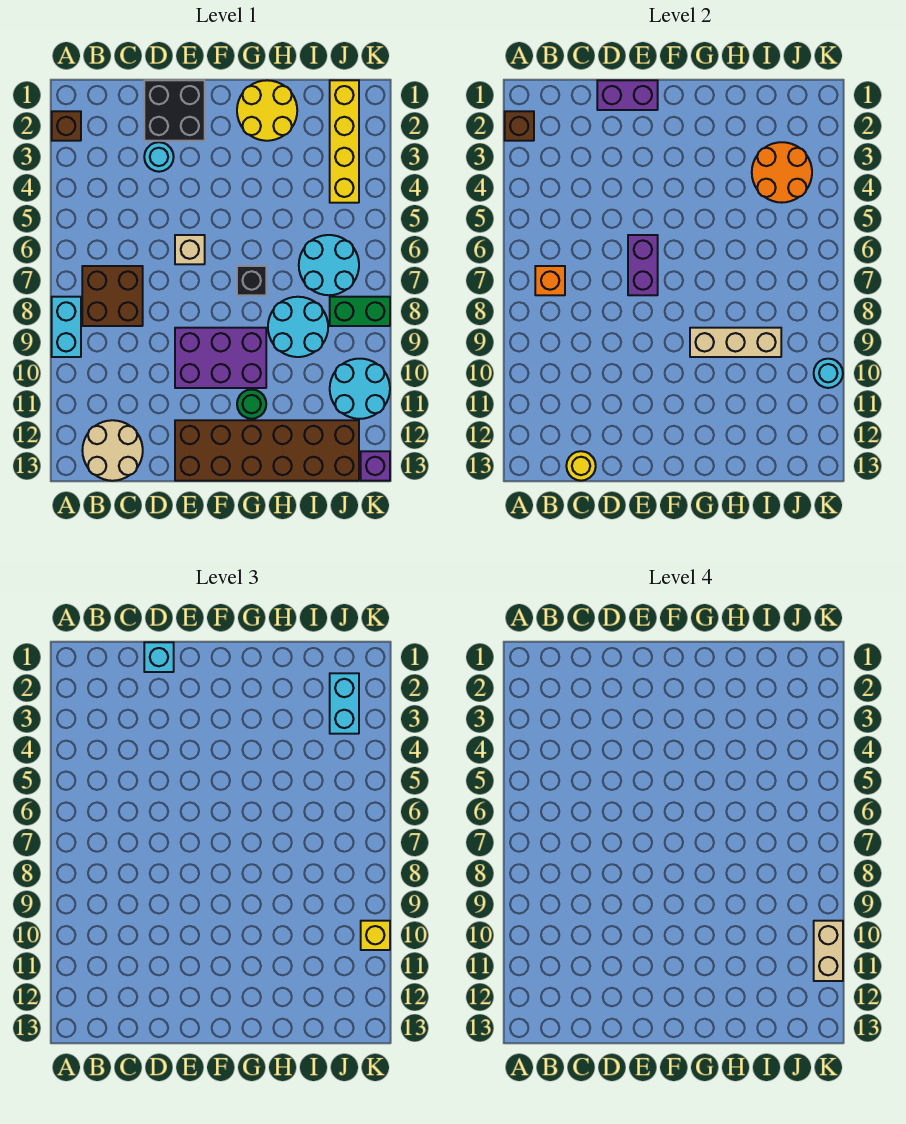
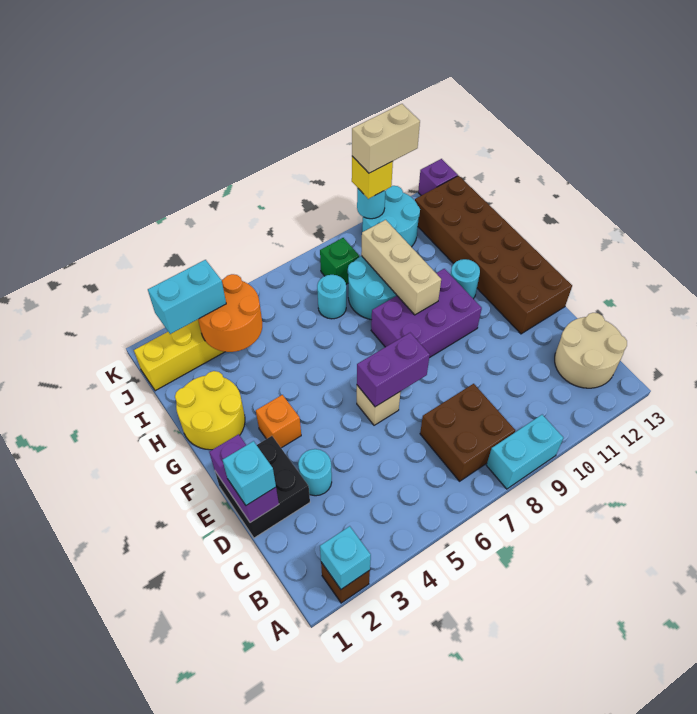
brown brick A2 level 2 -> cyan brick A2 level 2
orange brick B7 level 2 -> orange brick F3 level 1
yellow round brick C13 level 2 -> none
purple brick E9:G10 level 1 -> purple brick F8:G10 level 1
black brick G7 level 1 -> none
green round brick G11 level 1 -> cyan round brick G11 level 1
cyan round brick I6:J7 level 1 -> cyan round brick I7 level 1
green brick J8:K8 level 1 -> green brick J8 level 1

